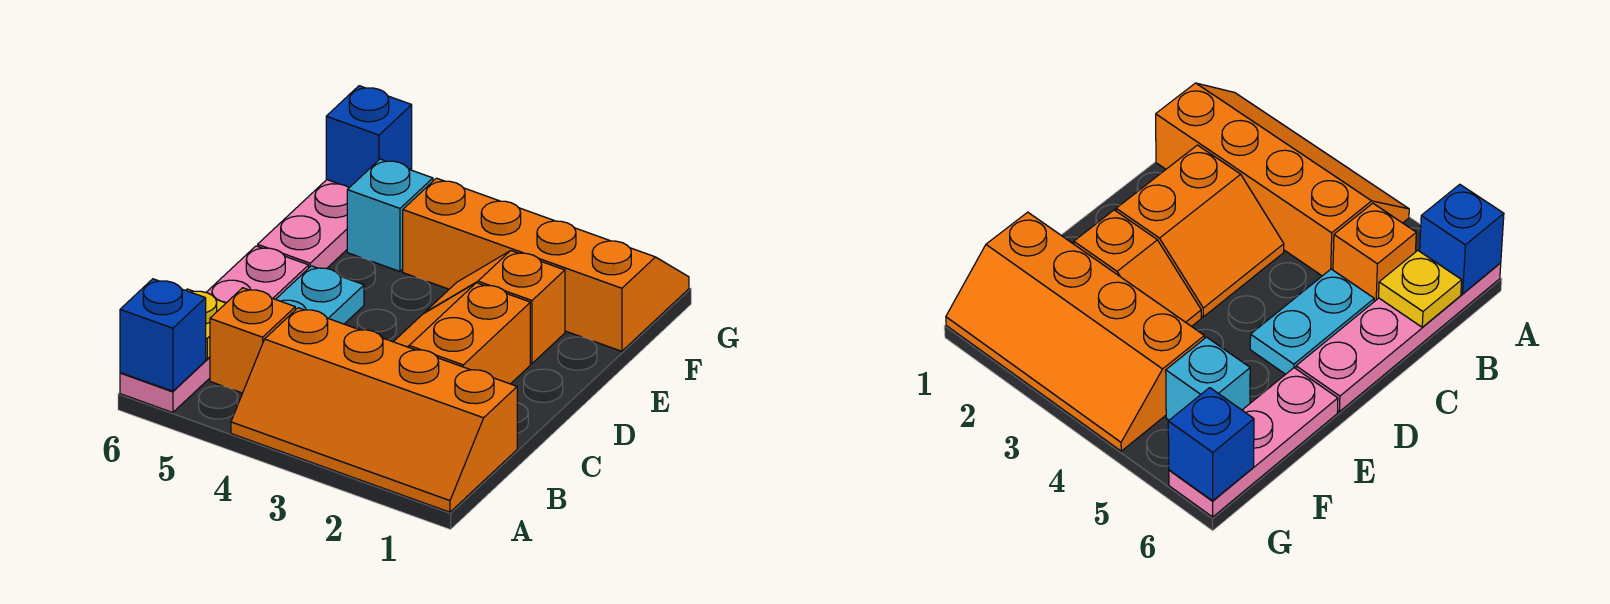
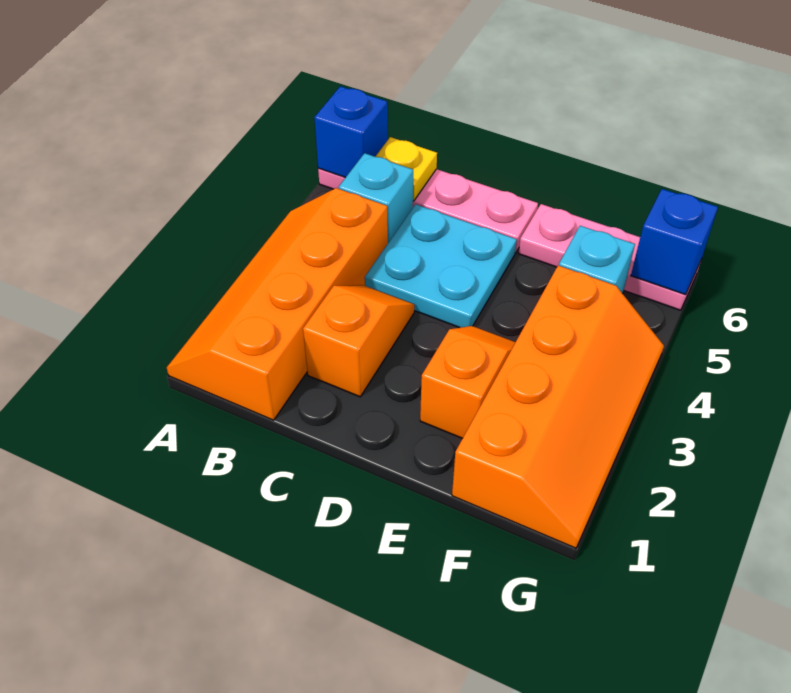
orange brick B5 level 1 -> cyan brick B5 level 1
orange slope C2:D3 level 1 top 2 -> orange slope C2:C3 level 1 top 2
cyan plate C5:D5 level 1 -> cyan plate C4:D5 level 1

